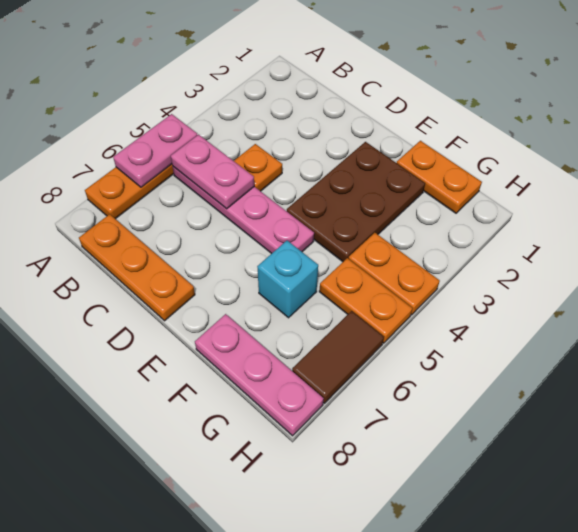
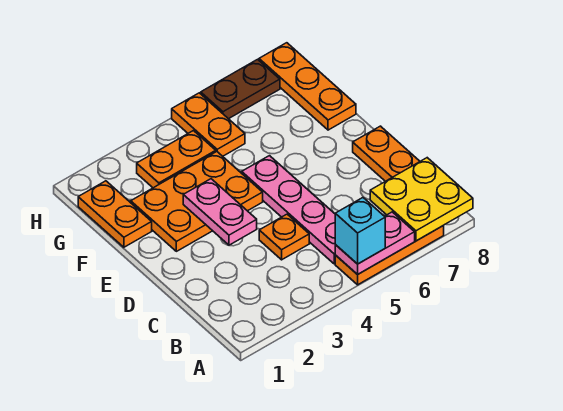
none -> yellow plate A7:B8 level 2
pink plate B5:C5 level 2 -> pink plate D3:E3 level 2
brown plate E2:F4 level 1 -> orange plate E2:F4 level 1
cyan brick F6 level 1 -> cyan brick A5 level 3
pink plate F8:H8 level 1 -> orange plate F8:H8 level 1
orange plate G4:H4 level 1 -> orange plate G3:G4 level 1
brown tile H6:H7 level 1 -> brown plate H6:H7 level 1

